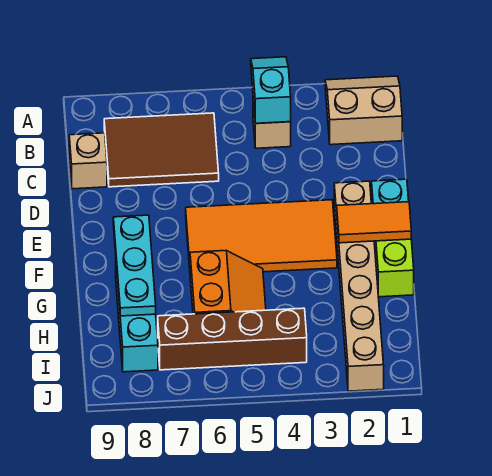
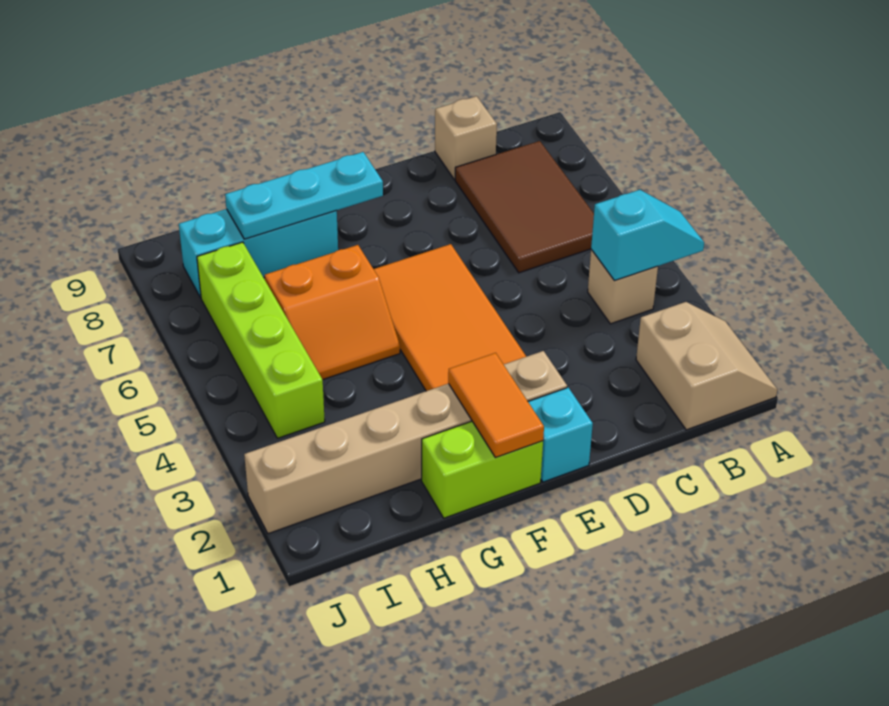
brown brick I4:I7 level 1 -> lime brick I4:I7 level 1

